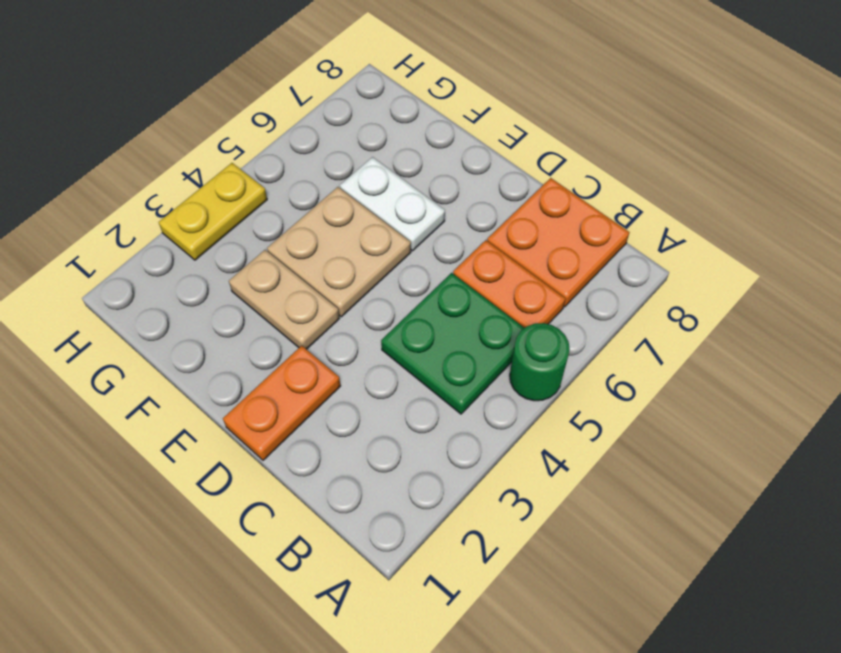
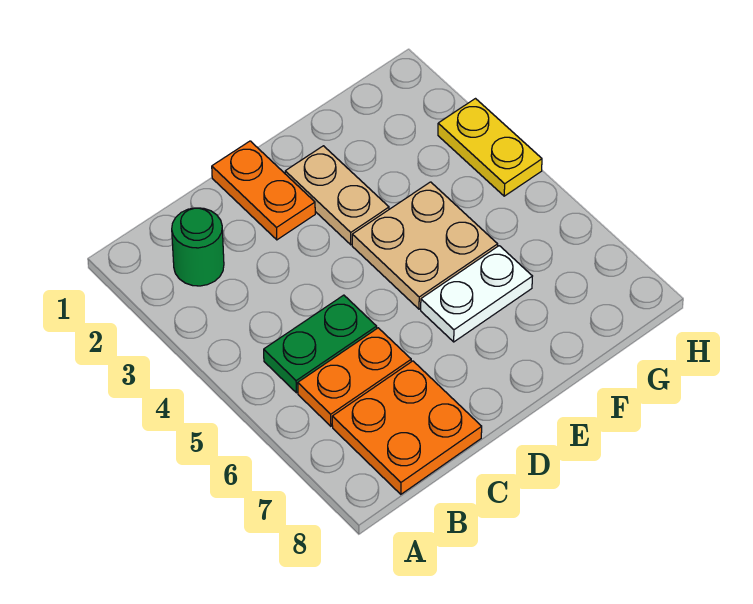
green round brick A5 level 1 -> green round brick B2 level 1
green plate B4:C5 level 1 -> green plate B5:C5 level 1
tan plate E3:F3 level 1 -> tan plate E2:E3 level 1

